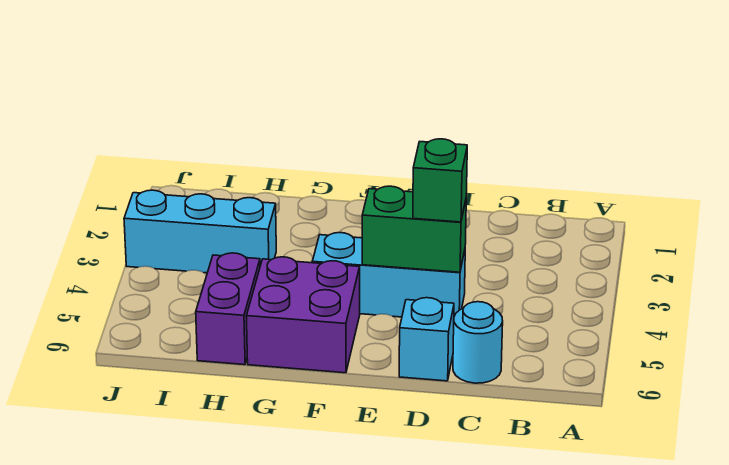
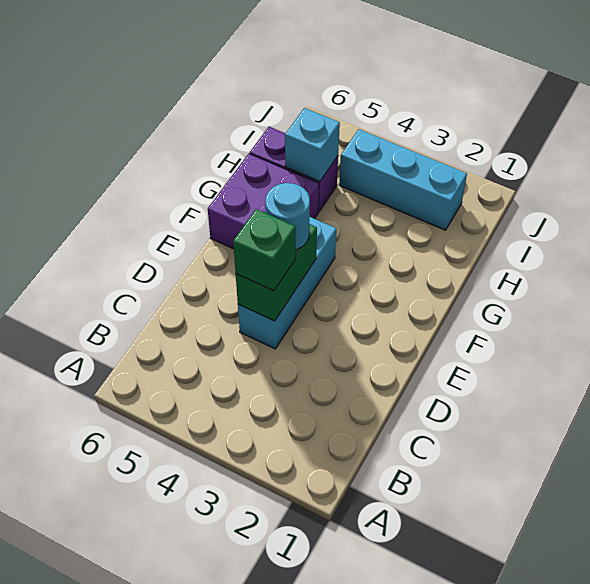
cyan round brick C6 level 1 -> cyan round brick E4 level 3
cyan brick D6 level 1 -> cyan brick H5 level 2
cyan brick H3:J3 level 1 -> cyan brick I2:I4 level 1

